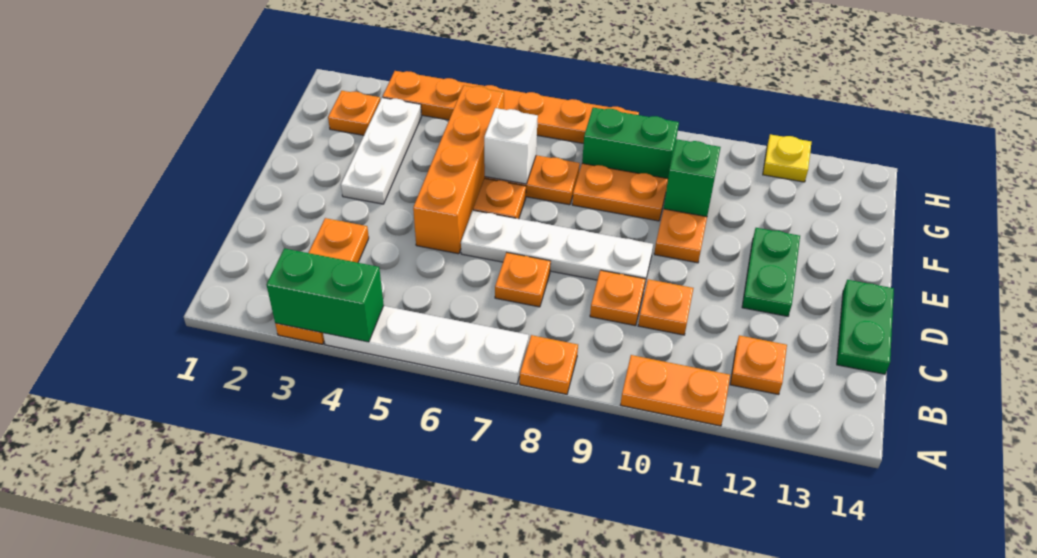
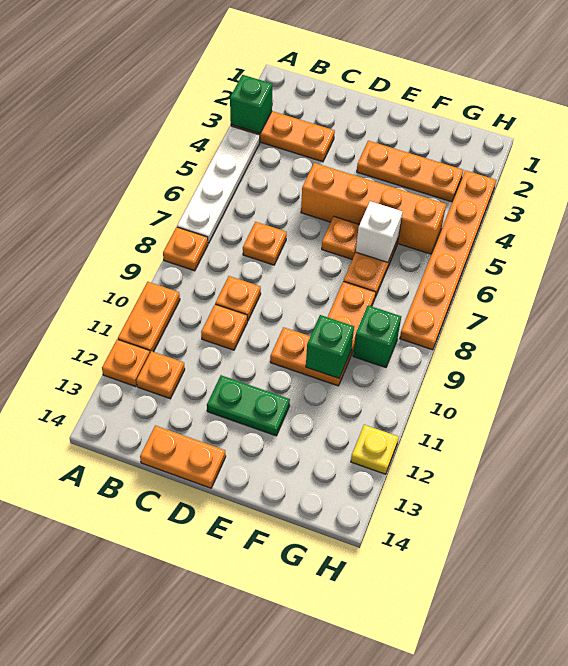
green brick A3:A4 level 2 -> green brick A3 level 2
green plate C14:D14 level 1 -> orange plate C14:D14 level 1
white plate D6:D9 level 1 -> none
white plate E3:G3 level 1 -> orange plate E3:G3 level 1
orange plate G2 level 1 -> orange plate A12 level 1
green brick G8:G9 level 1 -> green brick G9 level 1

